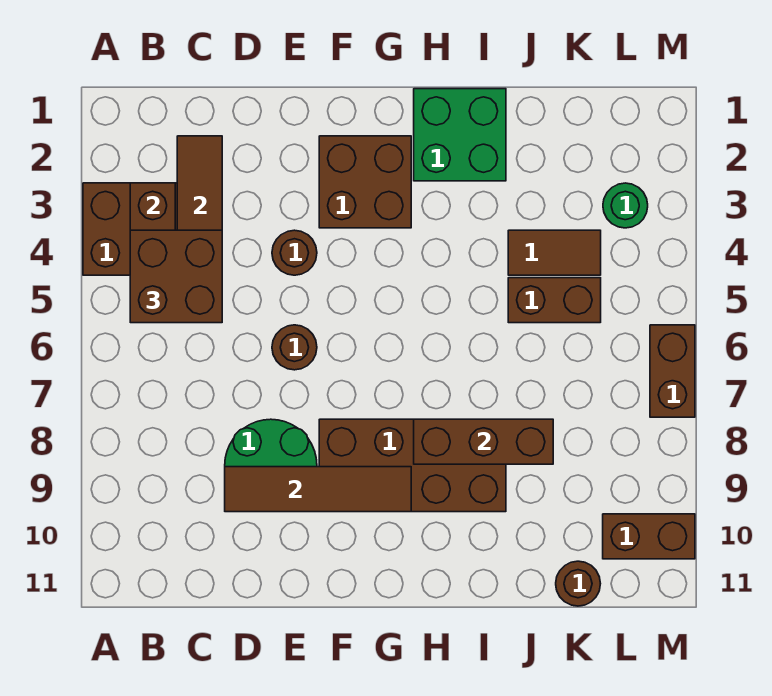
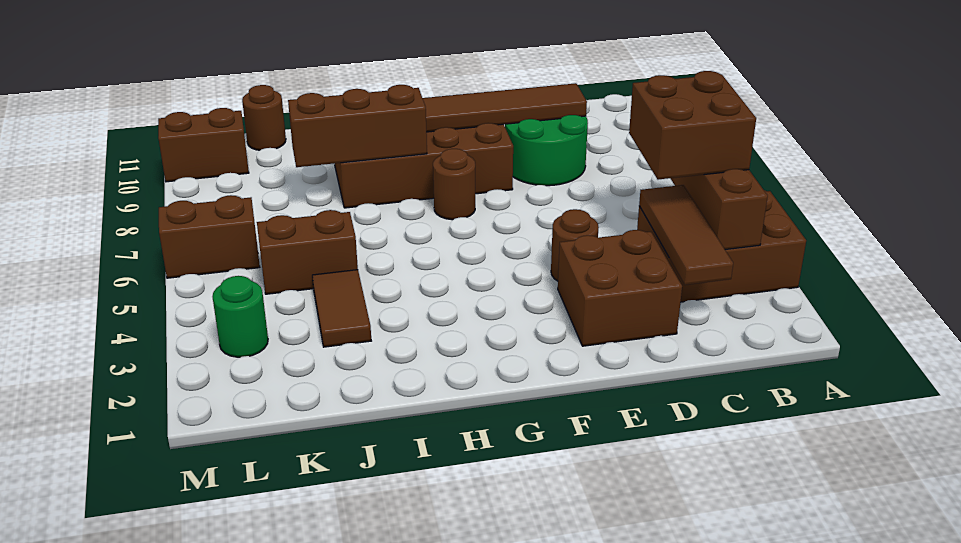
brown round brick E6 level 1 -> brown round brick G7 level 1
brown brick F2:G3 level 1 -> brown brick D2:E3 level 1
green brick H1:I2 level 1 -> none
brown tile J4:K4 level 1 -> brown tile J3:J4 level 1
brown brick M6:M7 level 1 -> brown brick L6:M6 level 1

